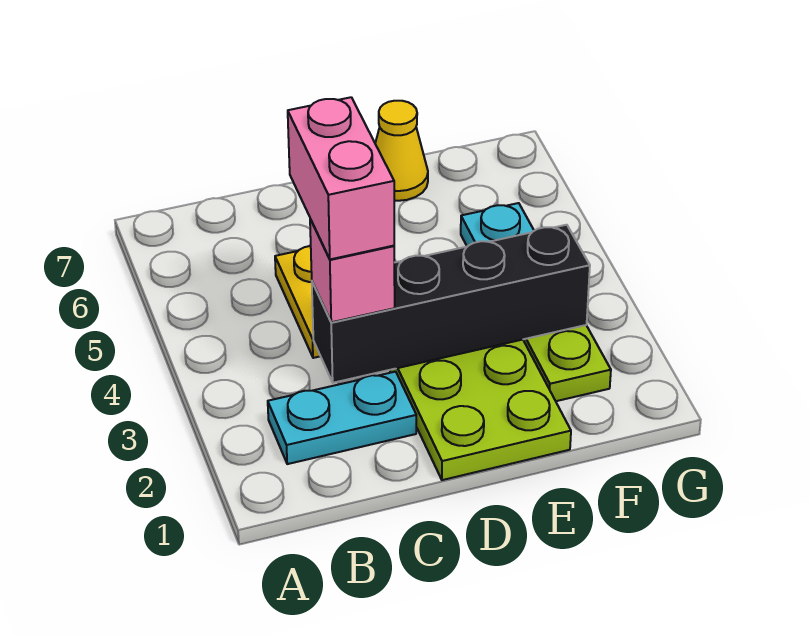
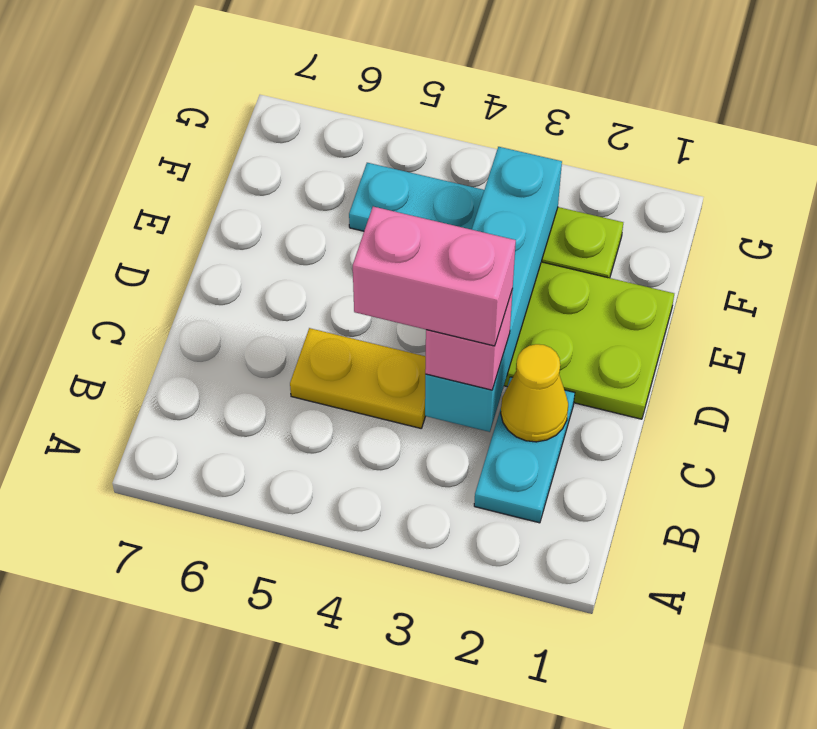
black brick C3:F3 level 2 -> cyan brick C3:F3 level 2
yellow cone E7 level 1 -> yellow cone C2 level 2

